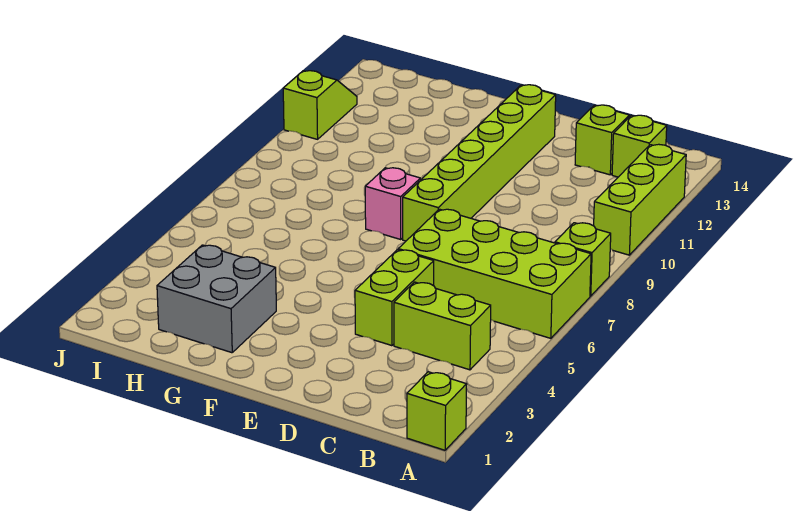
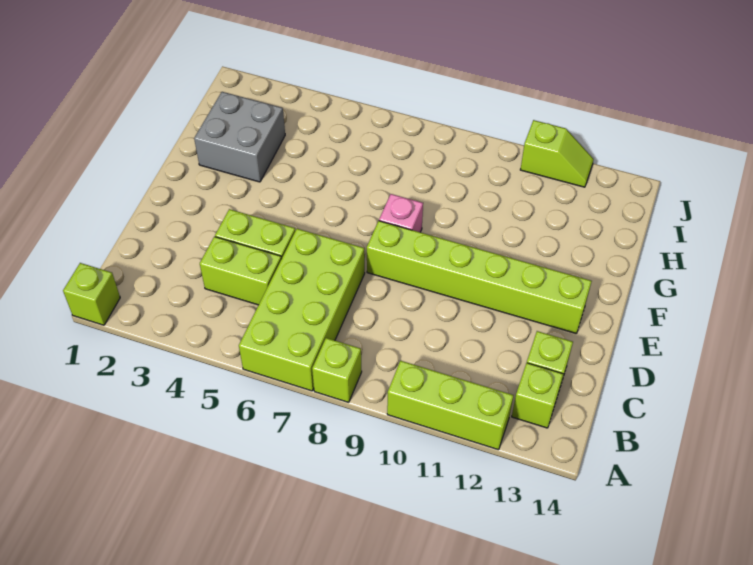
lime brick B4:C4 level 1 -> lime brick C4:C5 level 1

